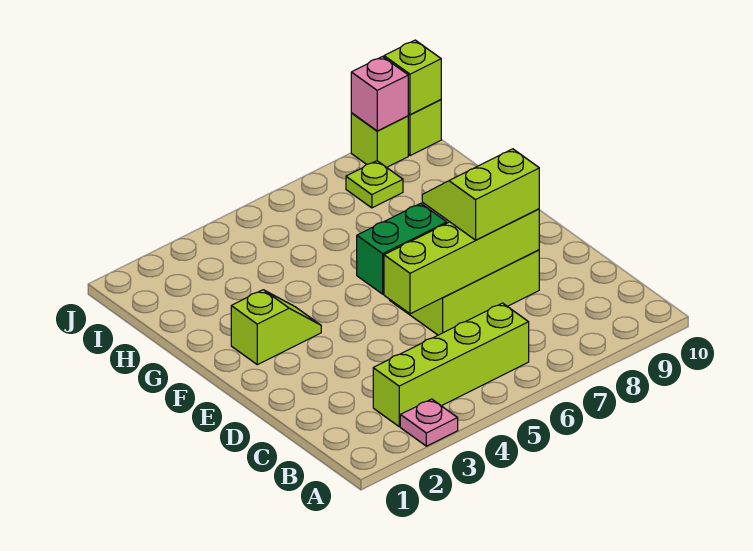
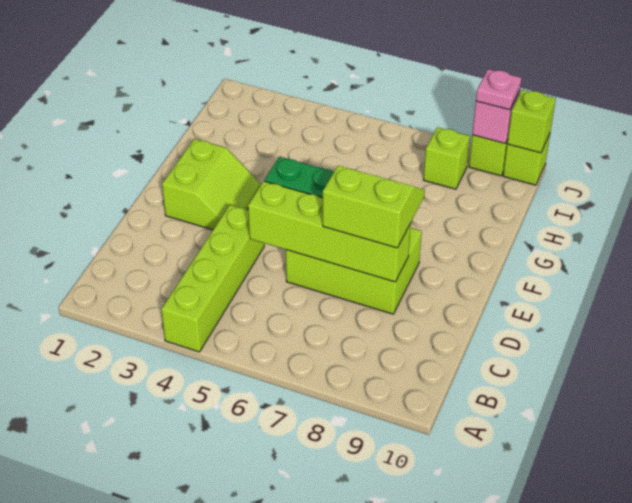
pink plate A3 level 1 -> pink plate J9 level 3
lime brick B3:B6 level 1 -> lime brick A4:D4 level 1
lime slope F2:F3 level 1 top 2 -> lime slope E2:F3 level 1 top 2
lime plate I8 level 1 -> lime brick I8 level 1

